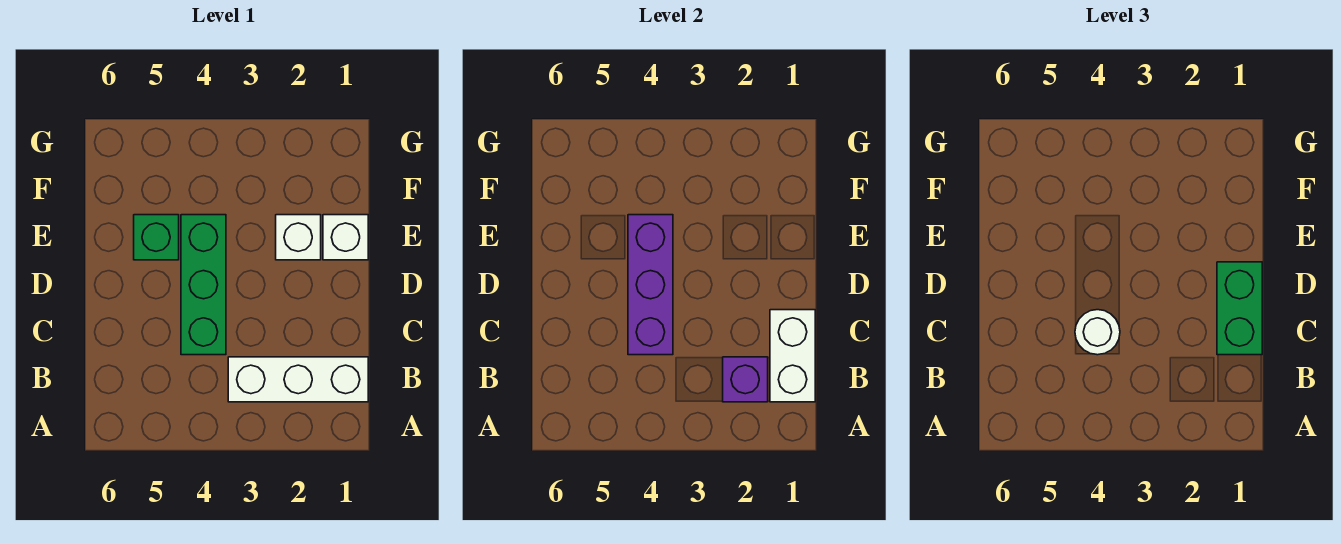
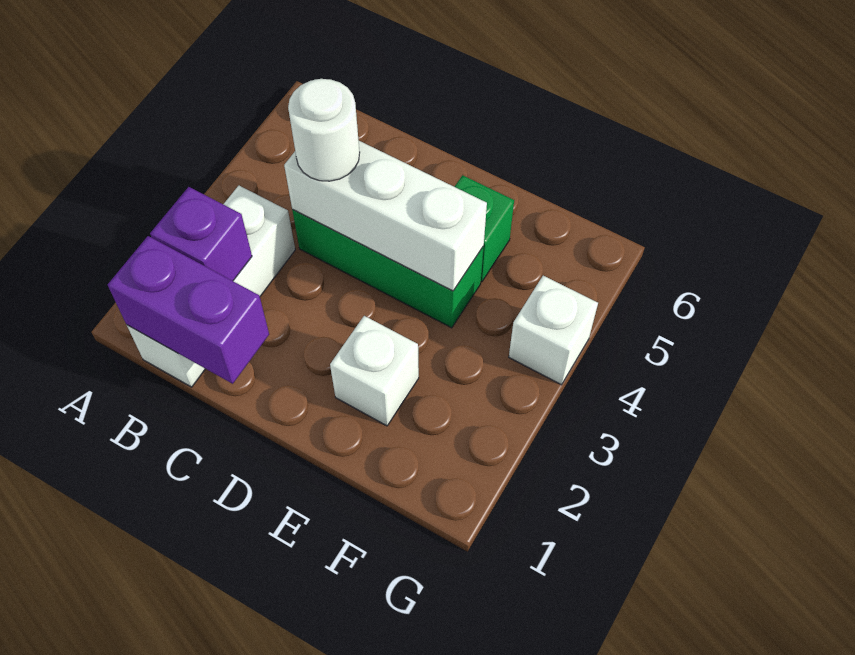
white brick B1:C1 level 2 -> purple brick B1:C1 level 2
green brick C1:D1 level 3 -> none
purple brick C4:E4 level 2 -> white brick C4:E4 level 2
white brick E1 level 1 -> white brick G4 level 1

